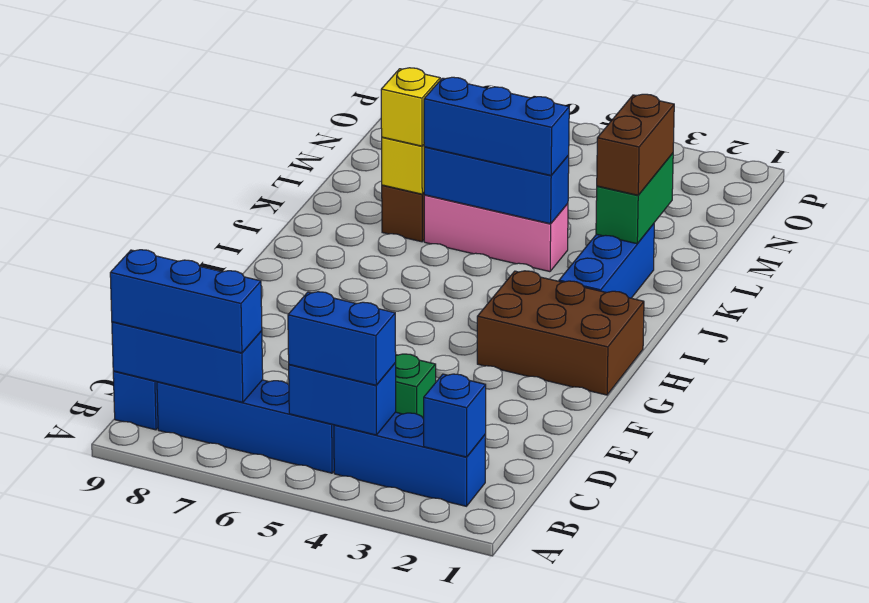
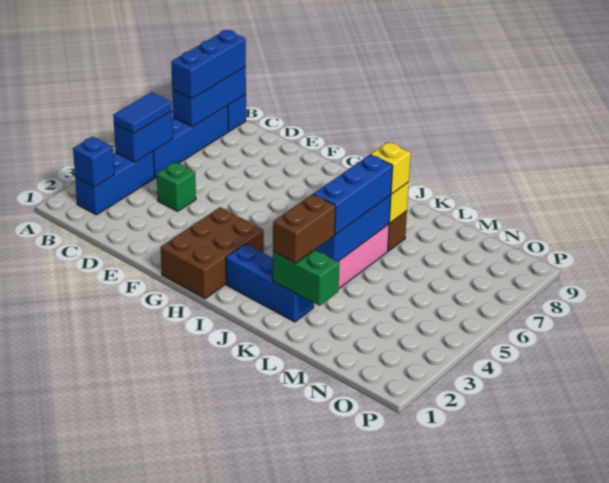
blue brick B4:B5 level 3 -> blue tile B4:B5 level 3
brown brick K2:L2 level 3 -> brown brick K2:K3 level 3

